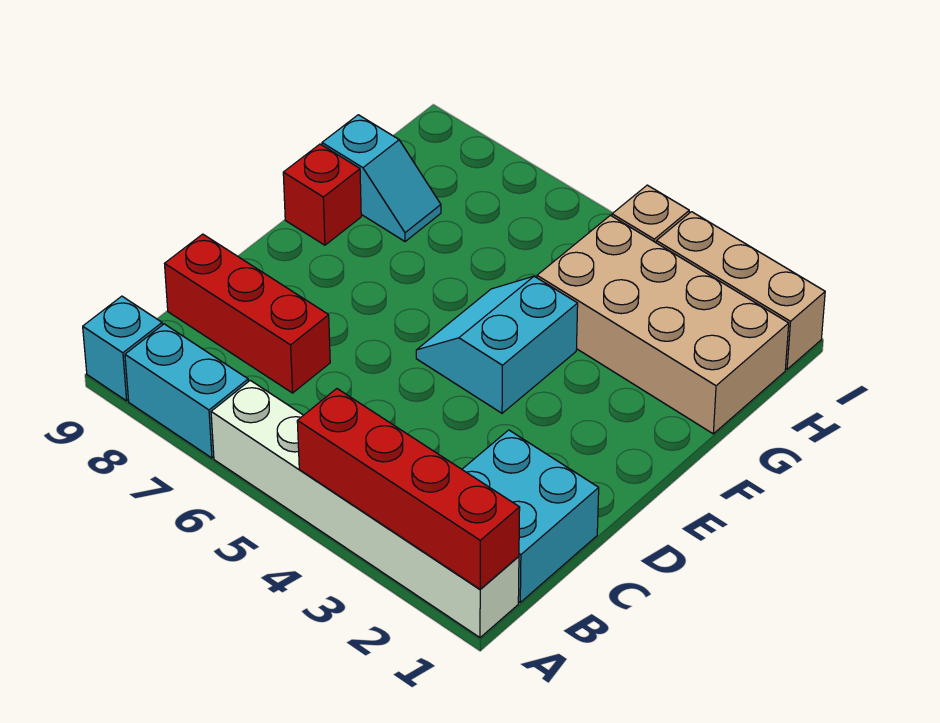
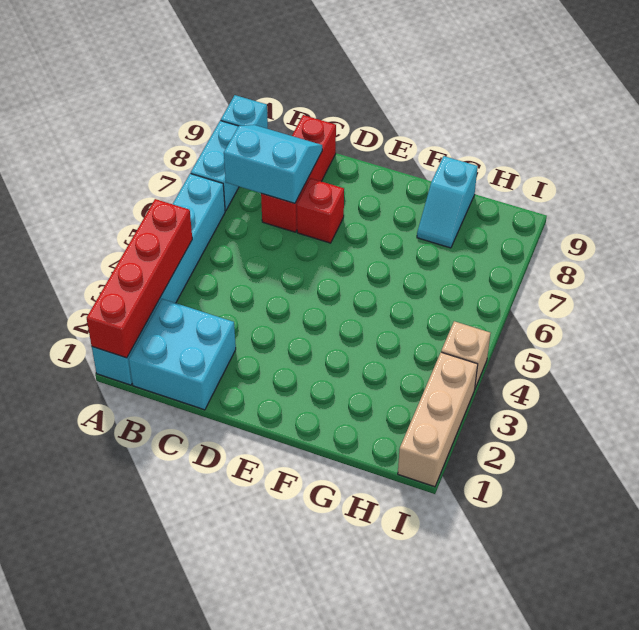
white brick A1:A6 level 1 -> cyan brick A1:A6 level 1
cyan slope E4:F5 level 1 top 4 -> cyan slope B7:C8 level 2 top 7
red brick F9 level 1 -> red brick D7 level 1
tan brick G1:H4 level 1 -> none

